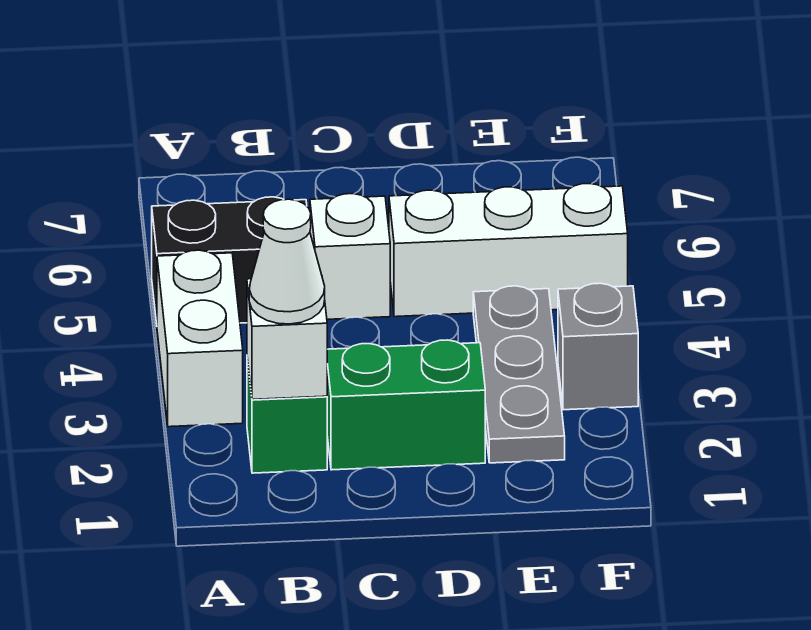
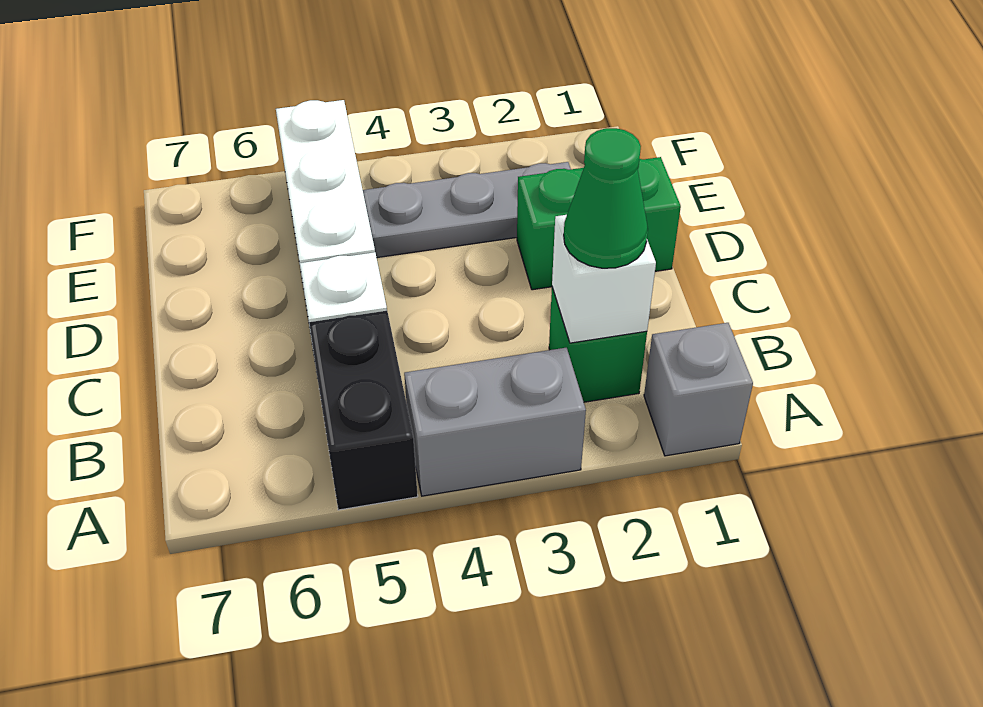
white brick A3:A4 level 1 -> grey brick A3:A4 level 1
white cone B2 level 3 -> green cone B2 level 3
green brick C2:D2 level 1 -> green brick D1:D2 level 1
grey brick F3 level 1 -> grey brick A1 level 1

